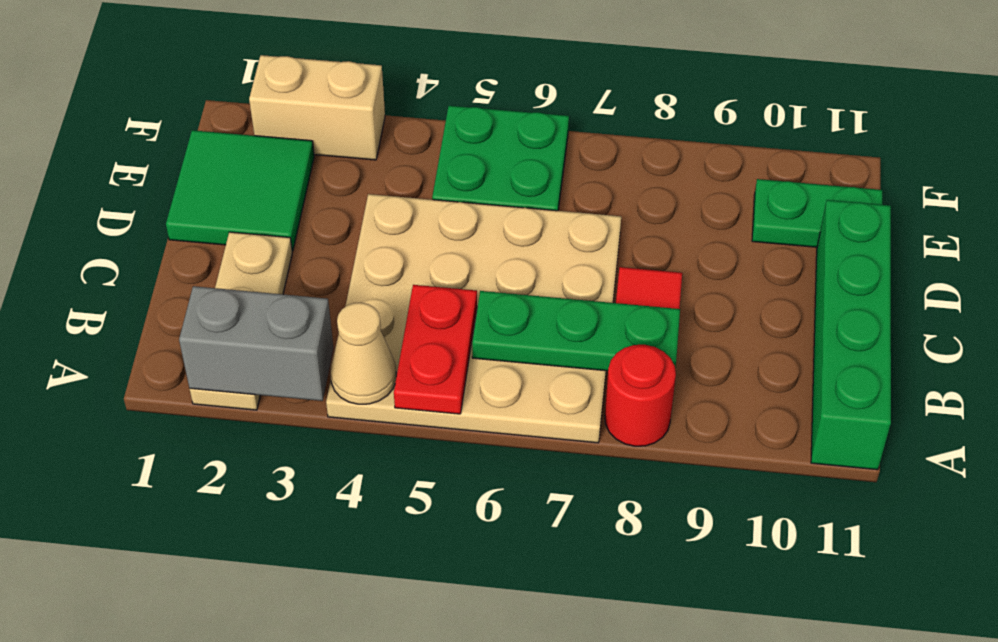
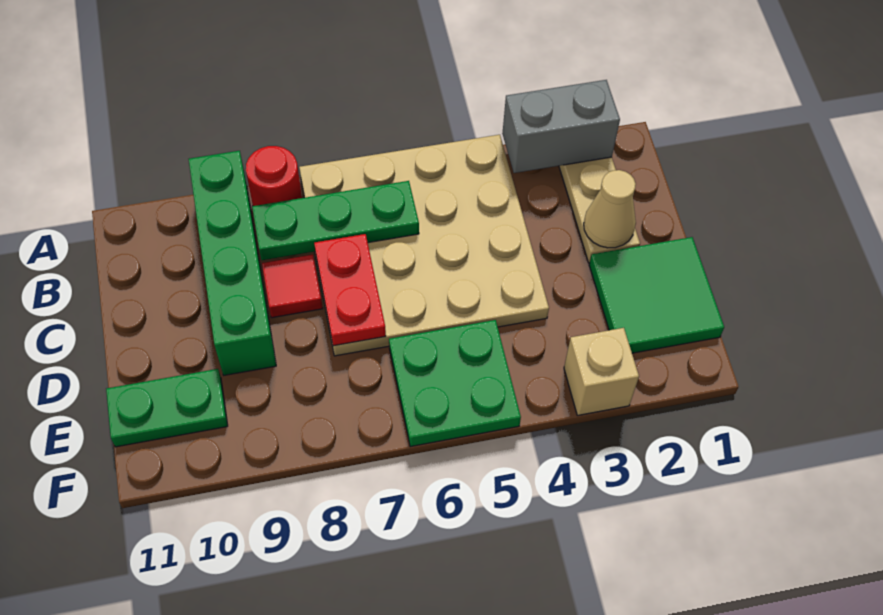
tan cone A4 level 2 -> tan cone C2 level 2
red plate A5:B5 level 2 -> red plate C7:D7 level 2
green brick A11:D11 level 1 -> green brick A9:D9 level 1
tan brick F2:F3 level 1 -> tan brick F3 level 1

